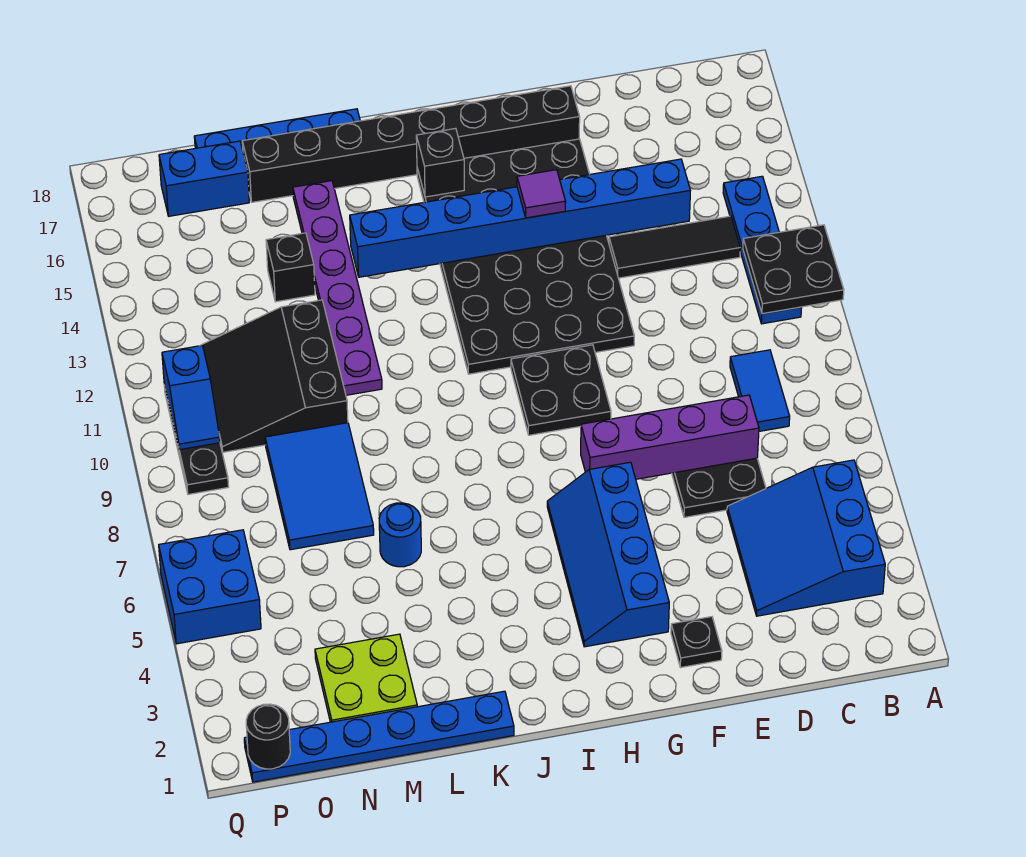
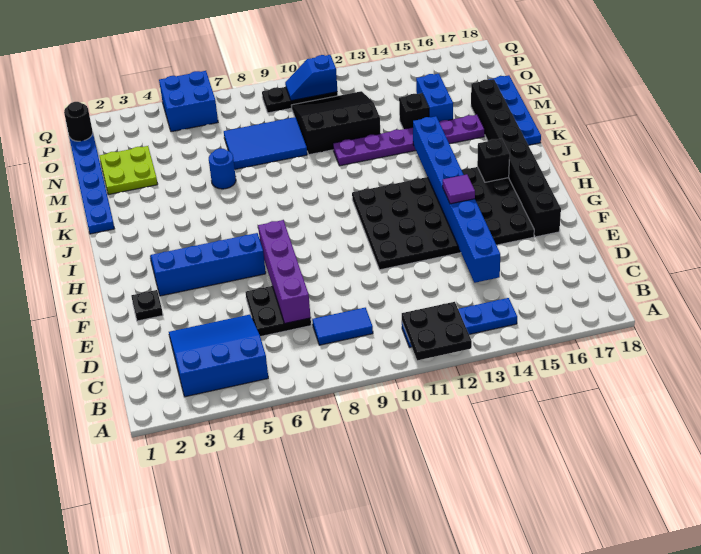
black tile C13:E13 level 1 -> none
black plate G9:H10 level 1 -> none
blue brick N17:O17 level 1 -> blue brick M15:N15 level 1

